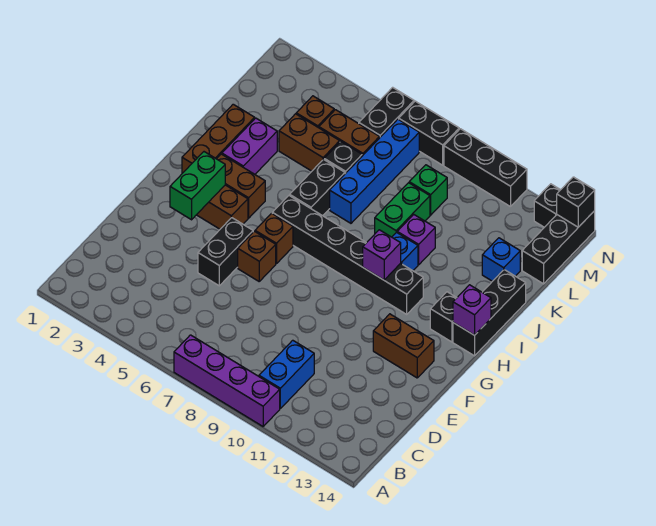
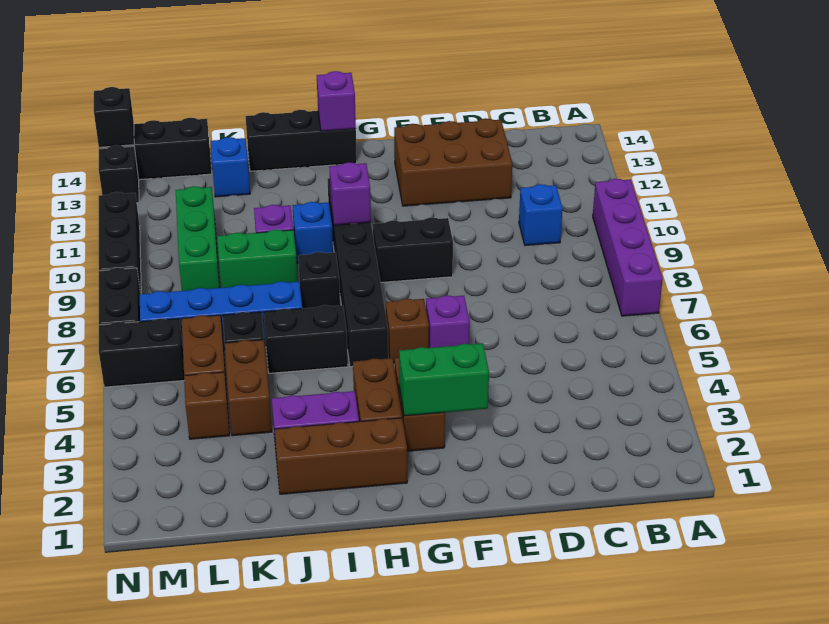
blue brick B10:C10 level 1 -> blue brick C10 level 1
black brick E5:F5 level 1 -> black brick F9:G9 level 1
brown brick F6 level 1 -> purple brick F6 level 1
brown brick F12:F13 level 1 -> brown brick D12:F13 level 1
black brick H13 level 1 -> black brick I8 level 1
green brick L9 level 1 -> green brick L9:L11 level 1

